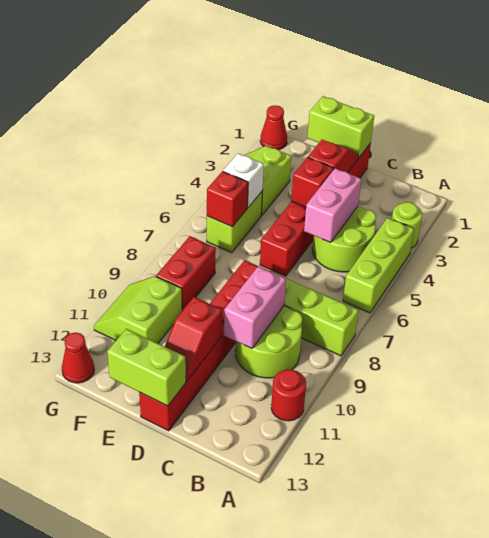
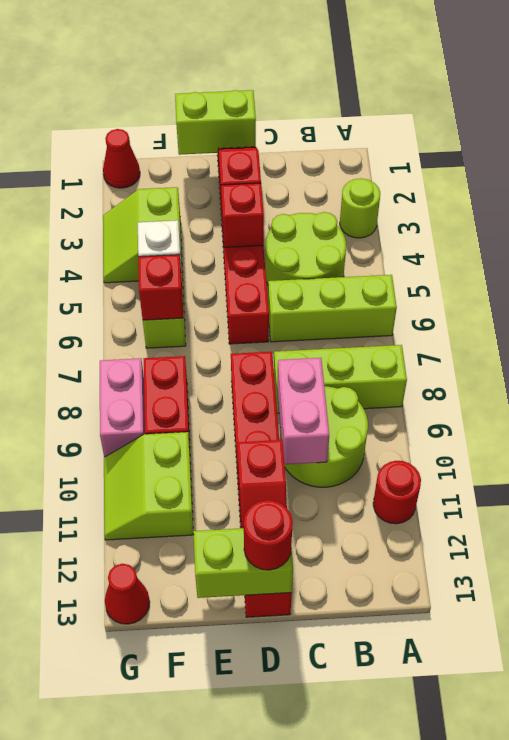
lime brick A4:A6 level 1 -> lime brick A6:C6 level 1
pink brick C4:C5 level 2 -> pink brick G8:G9 level 1
none -> red round brick D13 level 3

